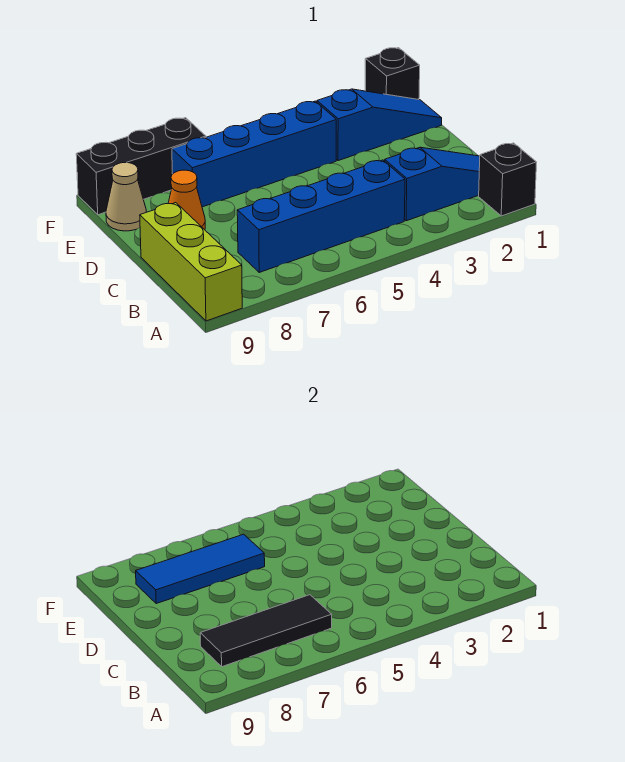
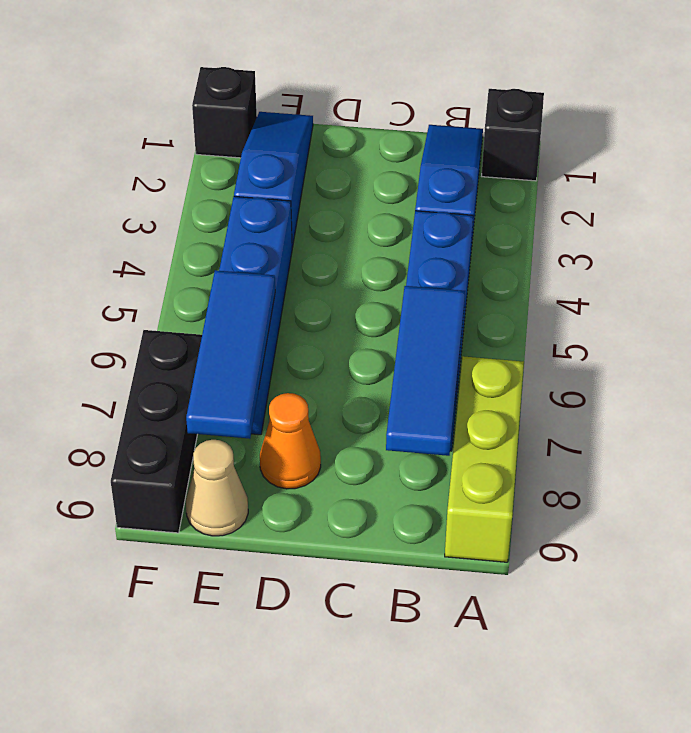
lime brick A9:C9 level 1 -> lime brick A7:A9 level 1
black tile B6:B8 level 2 -> blue tile B6:B8 level 2

